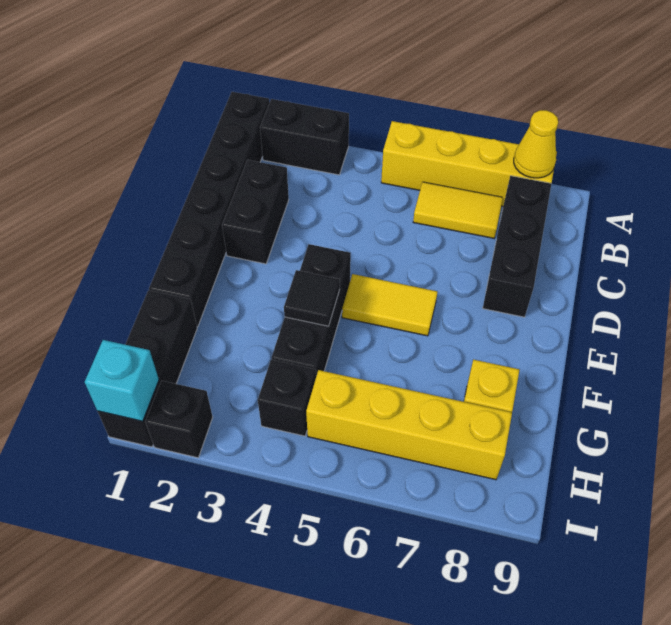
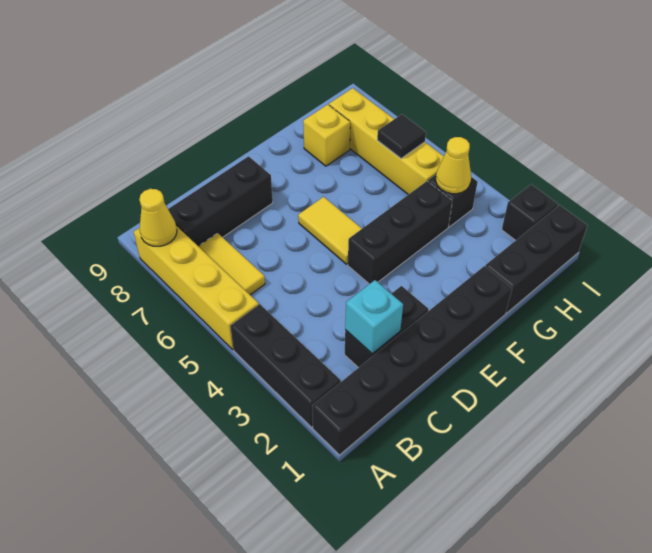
black brick A2:A3 level 1 -> black brick A2:A4 level 1
black tile F4 level 2 -> black tile H6 level 2
none -> yellow cone H4 level 2
cyan brick I1 level 2 -> cyan brick C2 level 2

